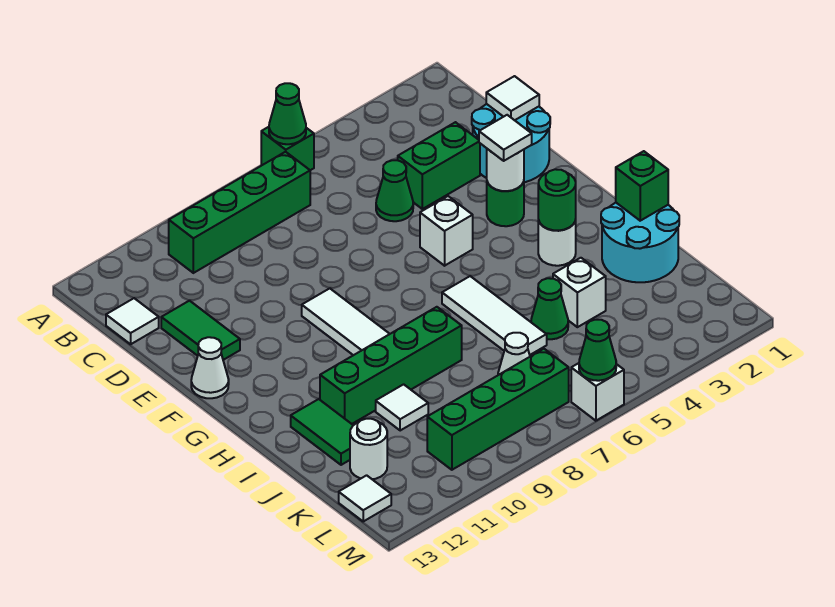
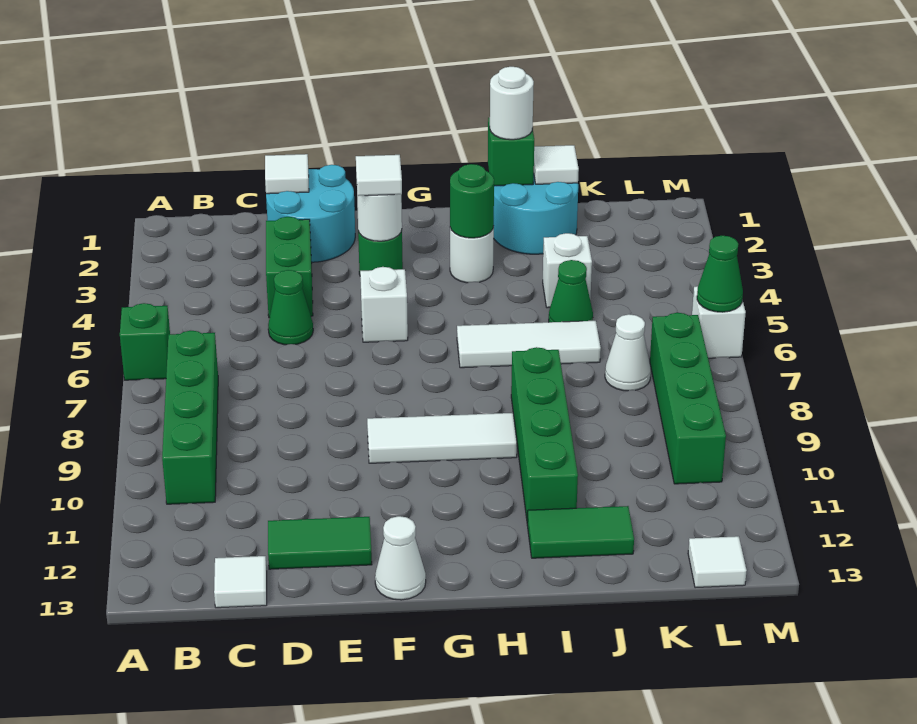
green cone A6 level 2 -> none
white tile J10 level 1 -> white tile J1 level 2
white round brick K12 level 1 -> white round brick I1 level 3

